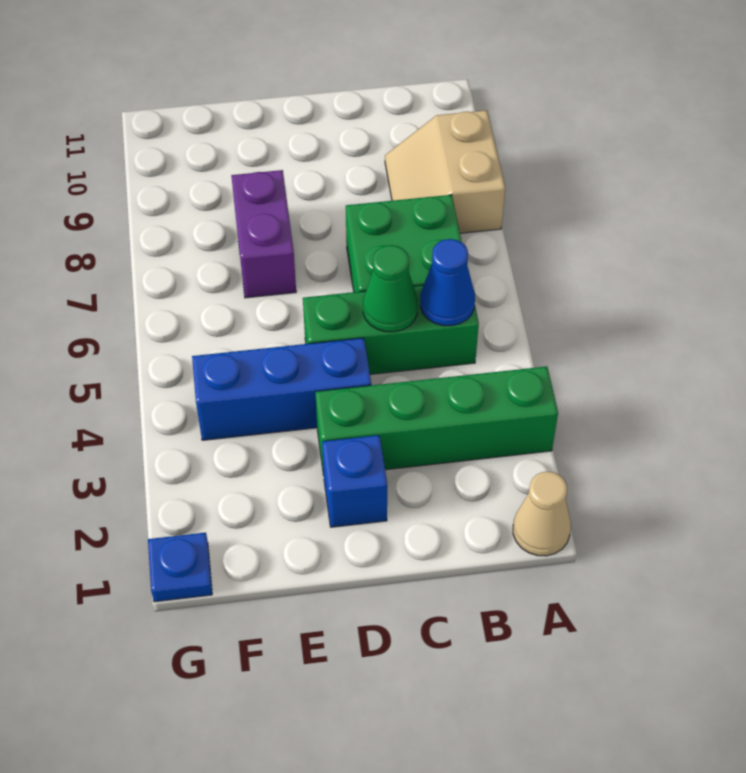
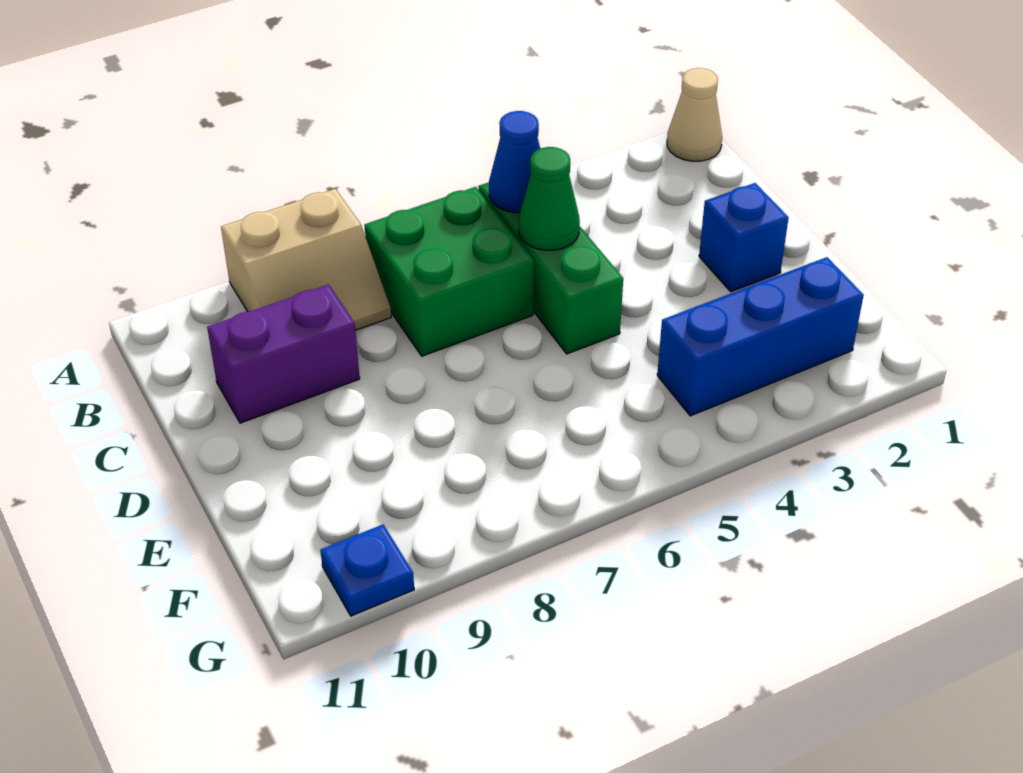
green brick A3:D3 level 1 -> none
blue brick D4:F4 level 1 -> blue brick F2:F4 level 1
purple brick E7:E8 level 1 -> purple brick C9:C10 level 1
blue plate G1 level 1 -> blue plate G10 level 1

